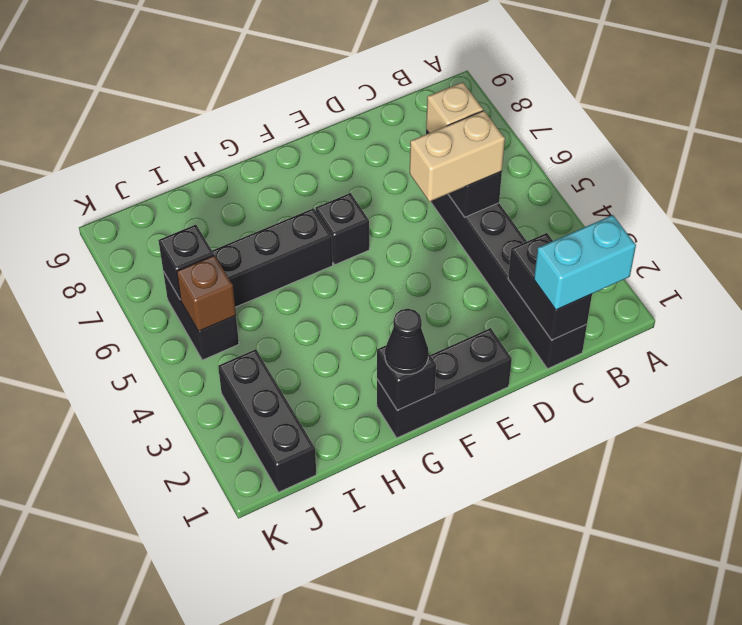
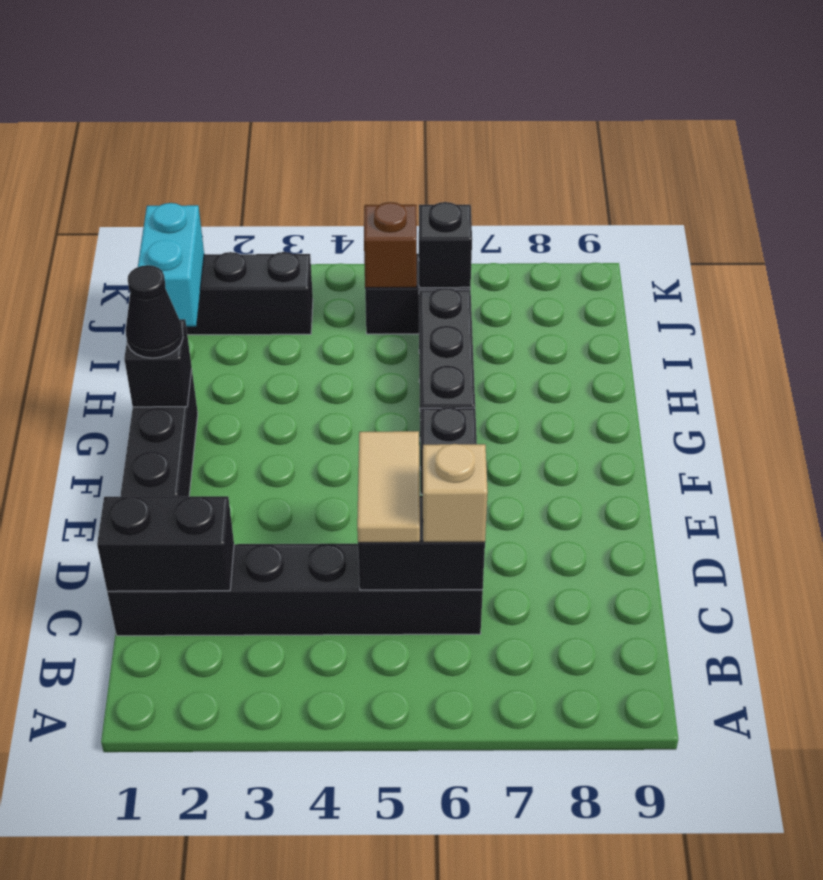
cyan brick B1:C1 level 3 -> cyan brick I1:J1 level 2
tan brick C5:D5 level 3 -> tan tile C5:D5 level 3

